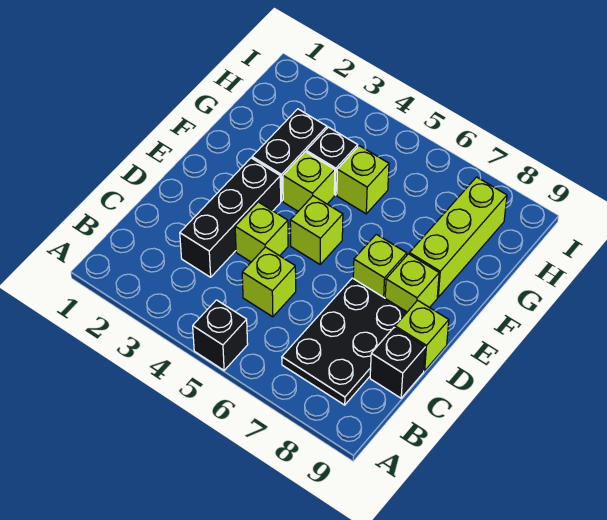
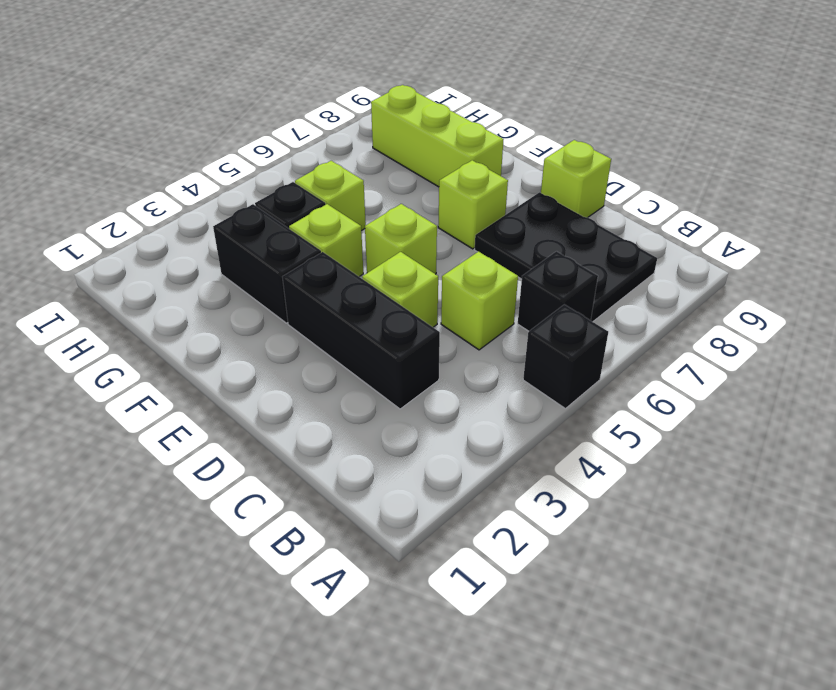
black brick C9 level 1 -> black brick B6 level 1
lime brick E8 level 1 -> none

